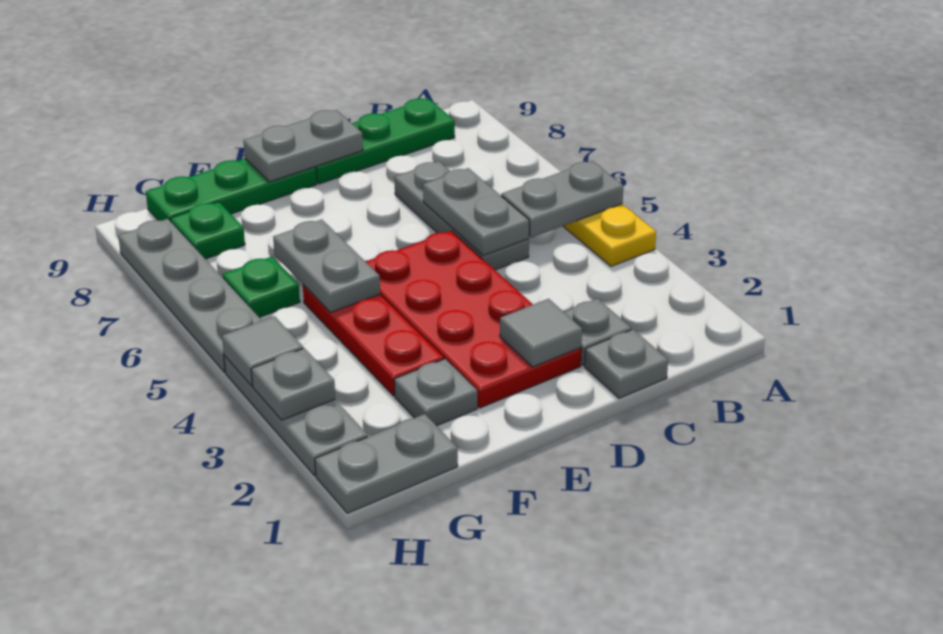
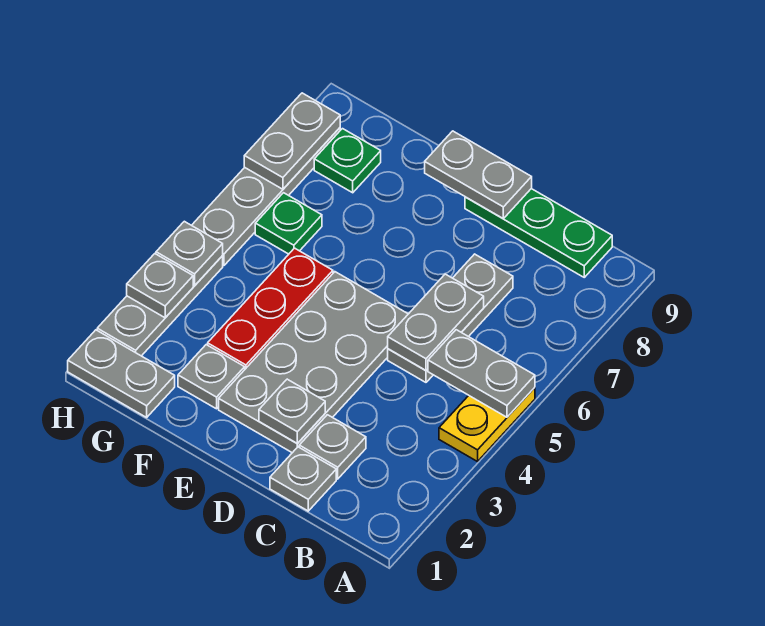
red plate D2:E5 level 1 -> grey plate D2:E5 level 1
grey tile D2 level 2 -> grey plate D2 level 2
green plate E9:G9 level 1 -> none
grey plate F5:F6 level 2 -> grey plate H7:H8 level 2
grey tile H4 level 2 -> grey plate H4 level 2

